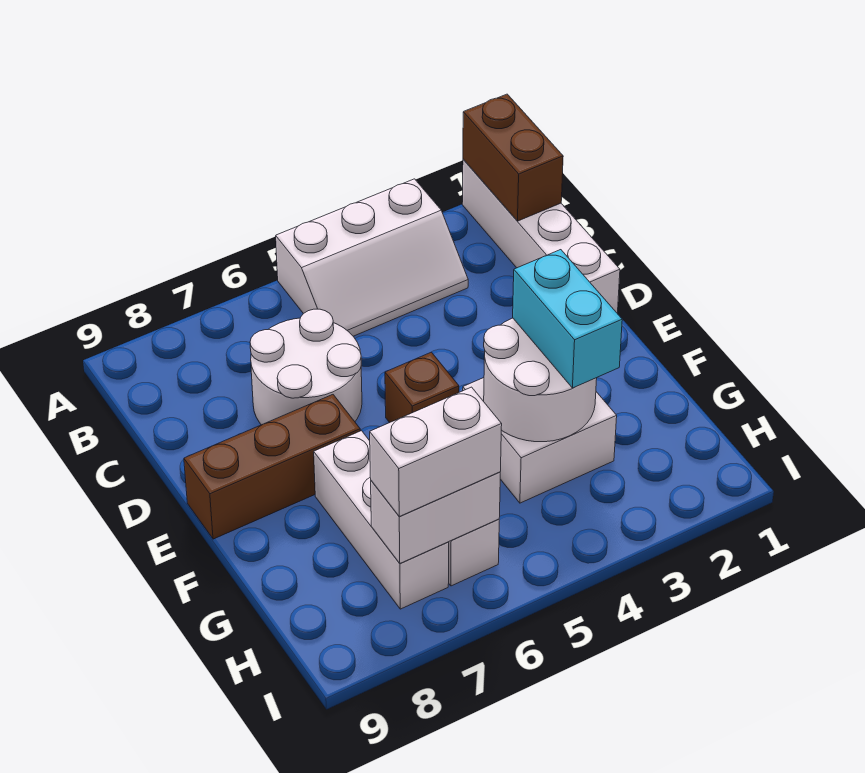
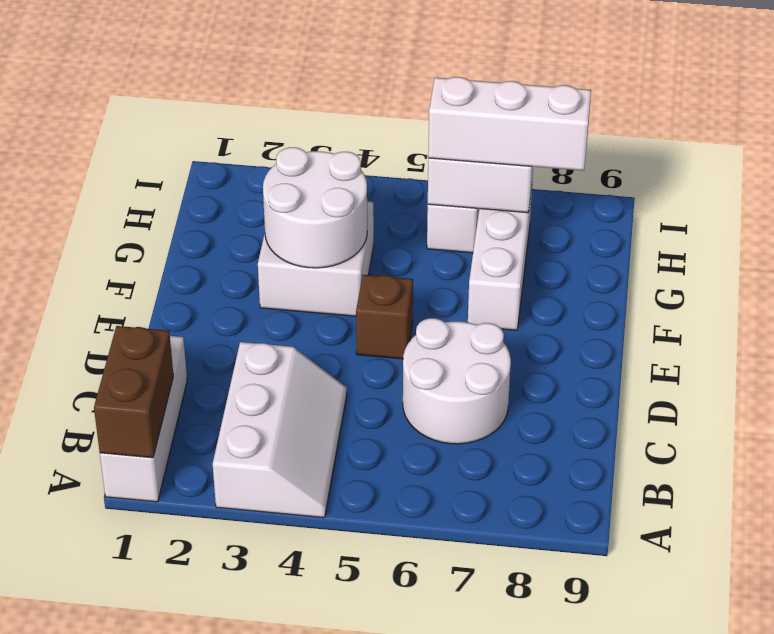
white brick A1:D1 level 1 -> white brick A1:C1 level 1
white slope A3:B5 level 1 top A -> white slope A3:C4 level 1 top 3
brown brick E7:E9 level 1 -> none
cyan brick F3:G3 level 3 -> none
white brick H6:H7 level 3 -> white brick H6:H8 level 3

